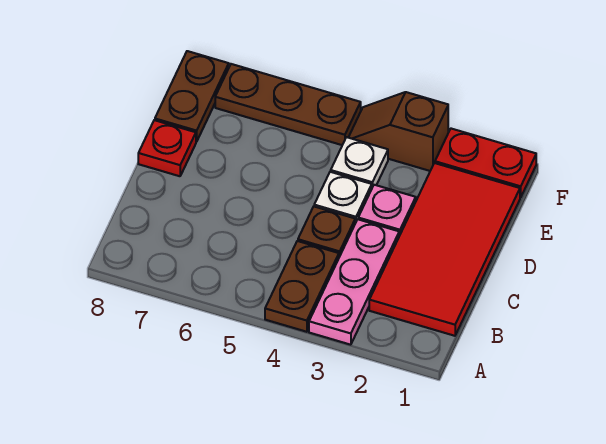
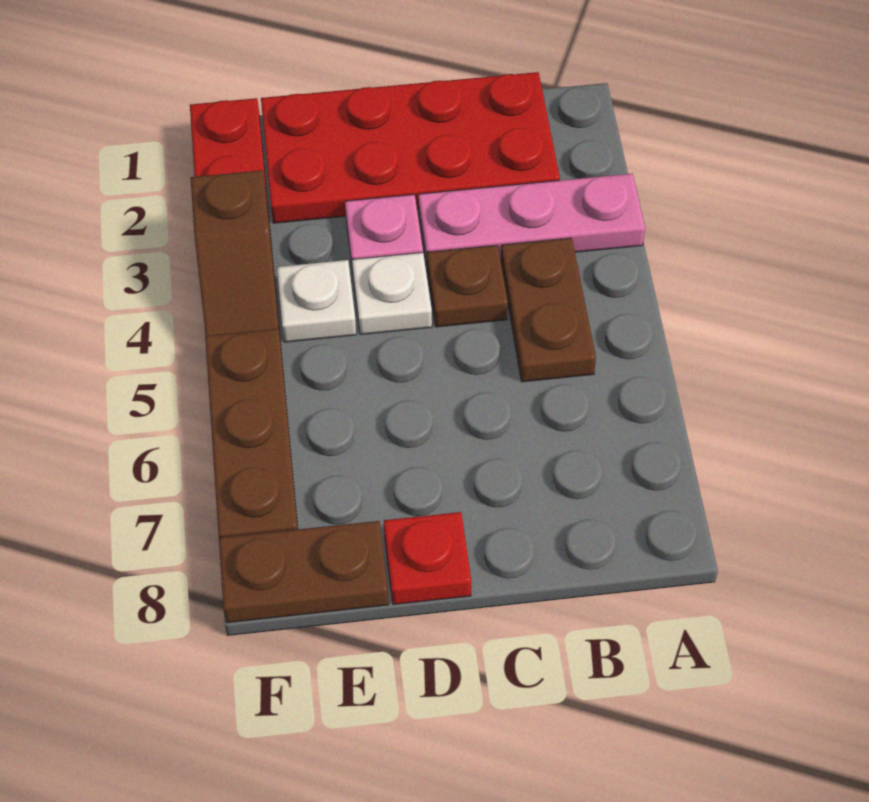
brown plate A4:B4 level 1 -> brown plate B4:B5 level 1
red tile B1:E2 level 1 -> red plate B1:E2 level 1

